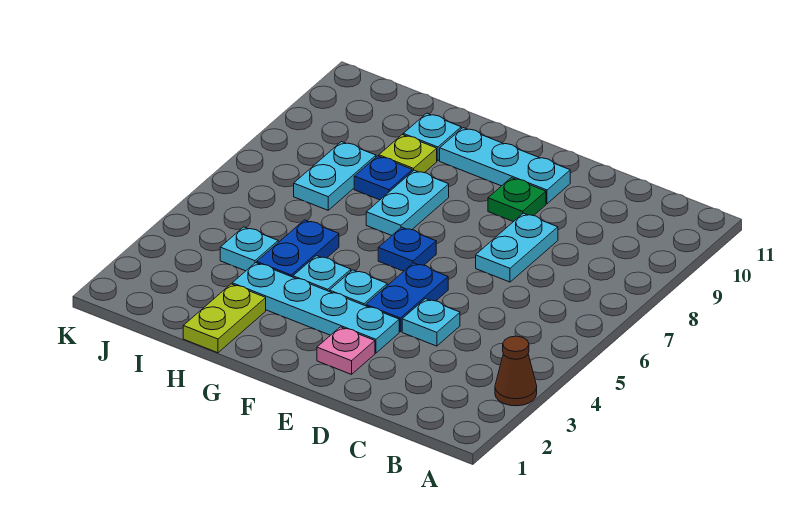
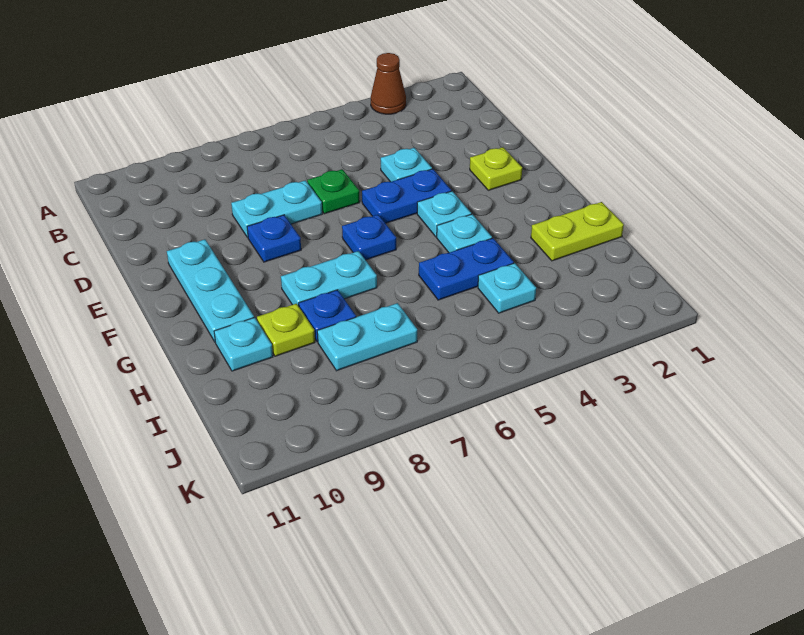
pink plate E2 level 1 -> lime plate E2 level 1
cyan plate E3:H3 level 1 -> none
none -> blue plate E8 level 1
green plate E9 level 1 -> green plate D6 level 1

